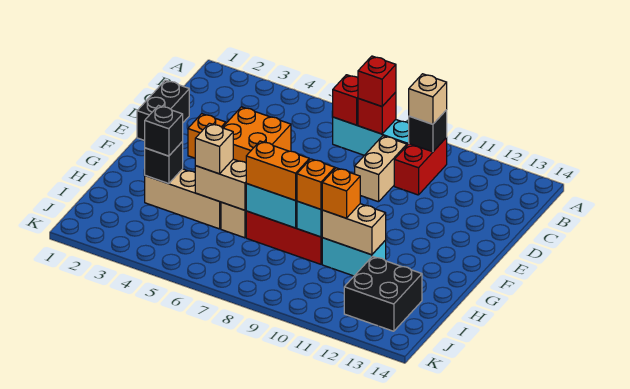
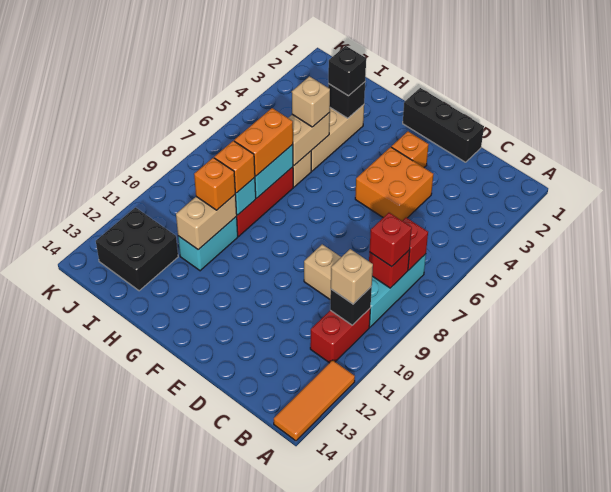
none -> orange tile A12:A14 level 1
red brick B10:C10 level 1 -> red brick B10:B11 level 1
black brick D1:E1 level 1 -> black brick D1:F1 level 1

